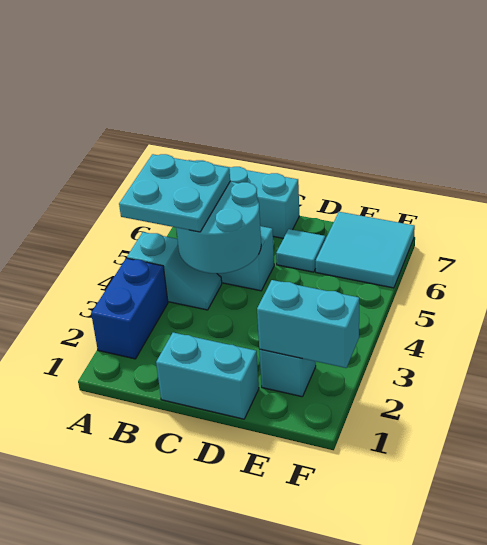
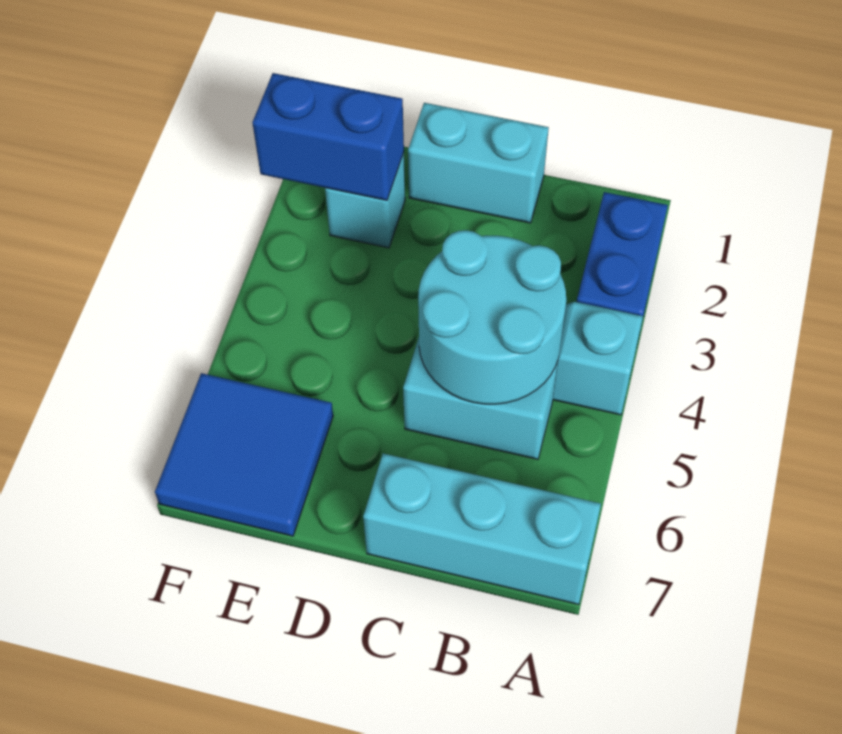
cyan plate A4:B5 level 3 -> none
cyan tile D6 level 1 -> none
cyan brick E2:F2 level 2 -> blue brick E2:F2 level 2
cyan tile E6:F7 level 1 -> blue tile E6:F7 level 1

